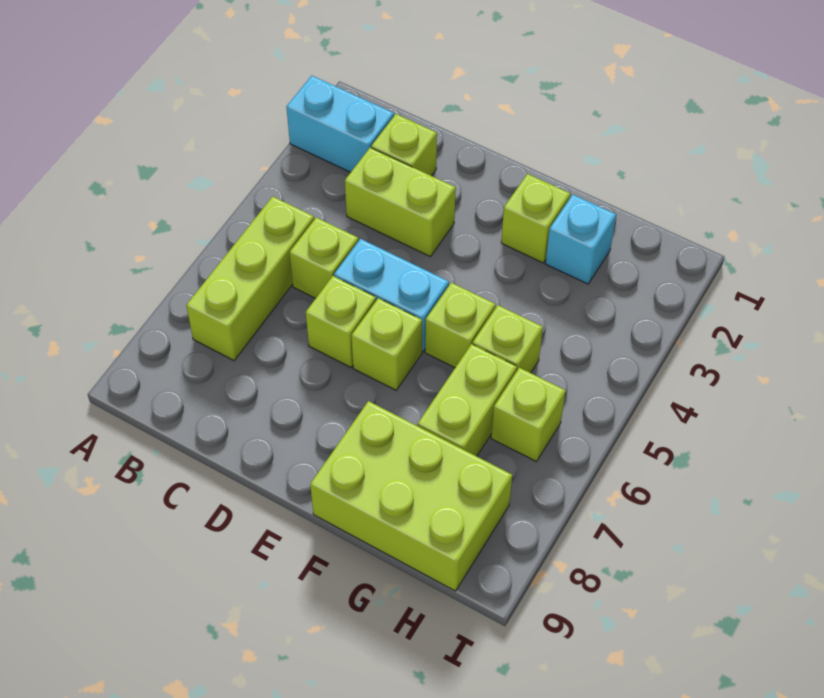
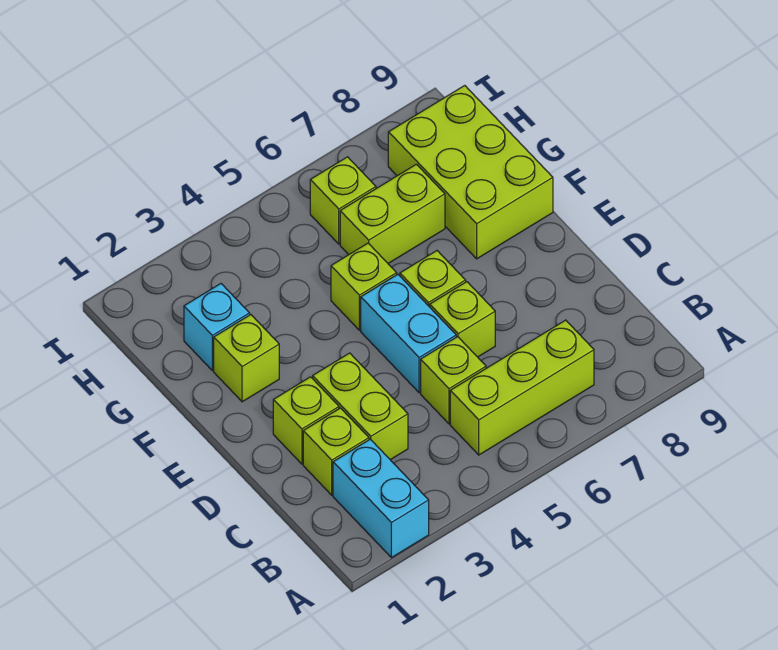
lime brick G5 level 1 -> lime brick D2 level 1

